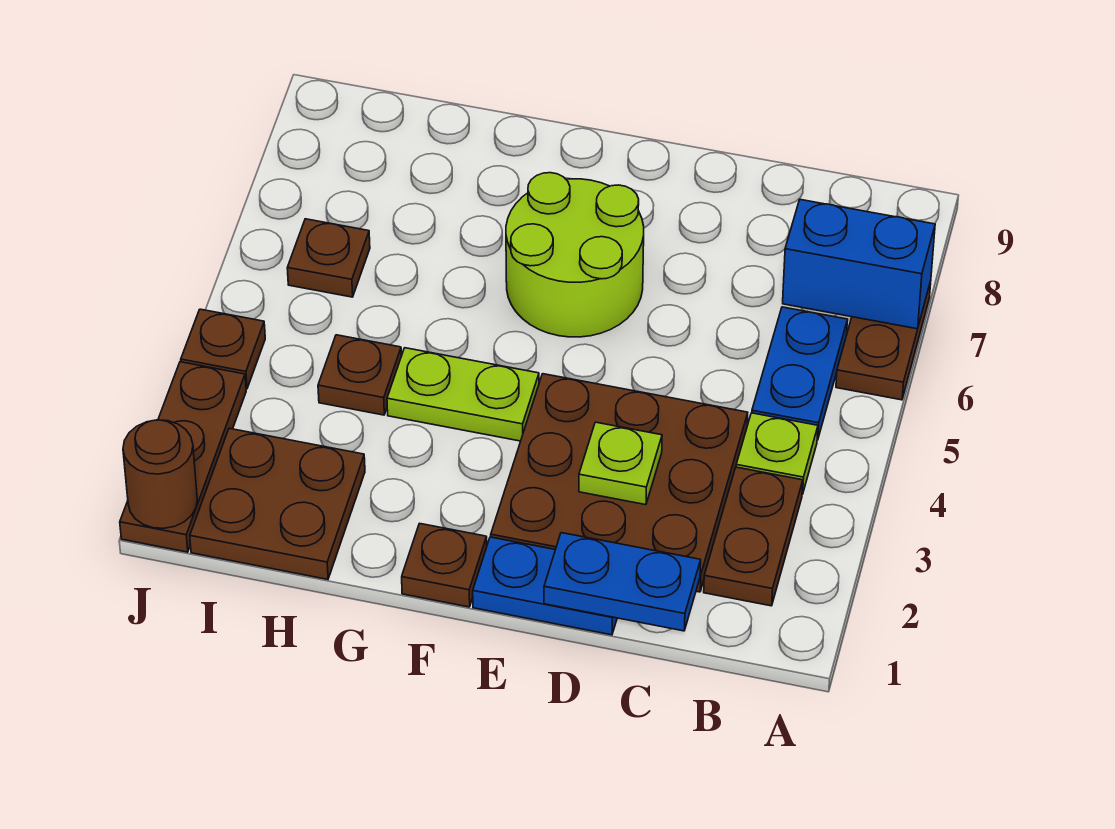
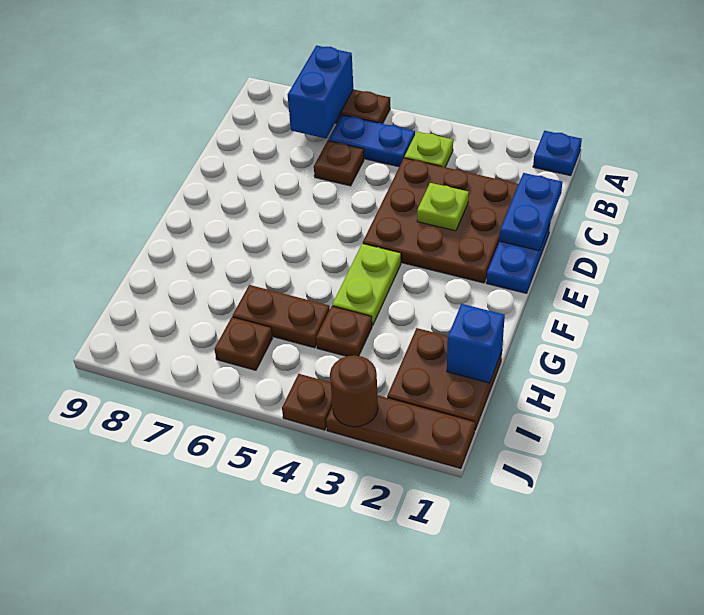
none -> blue plate A1 level 1
brown plate B2:B3 level 1 -> brown plate H5:H6 level 1
lime round brick E6:F7 level 1 -> none
brown plate F1 level 1 -> brown plate C6 level 1
none -> blue brick H1 level 2
brown round brick J1 level 2 -> brown round brick J3 level 2

